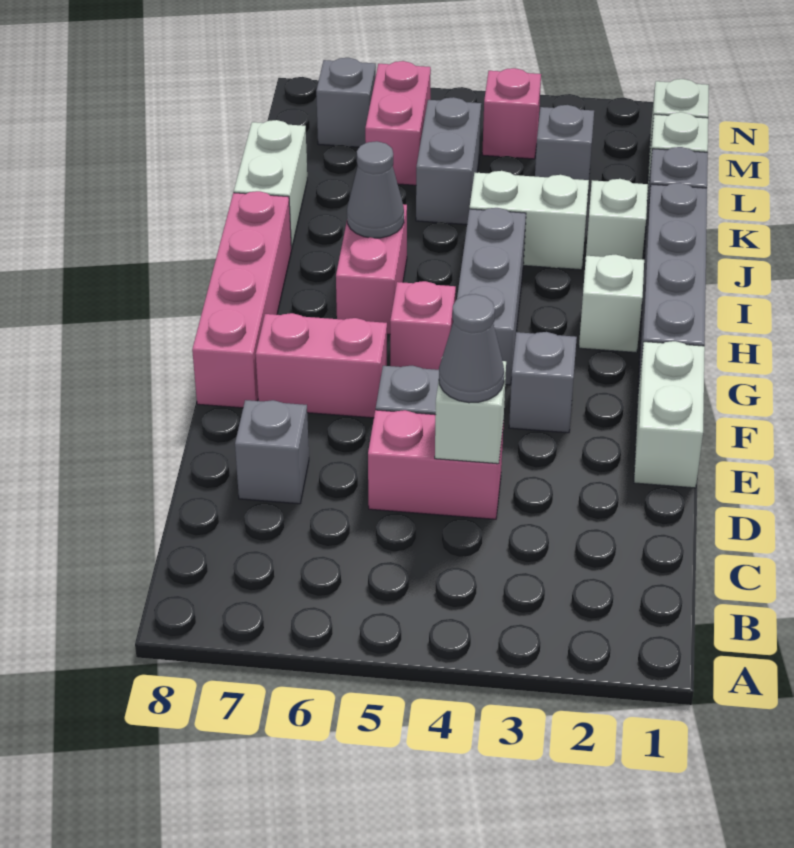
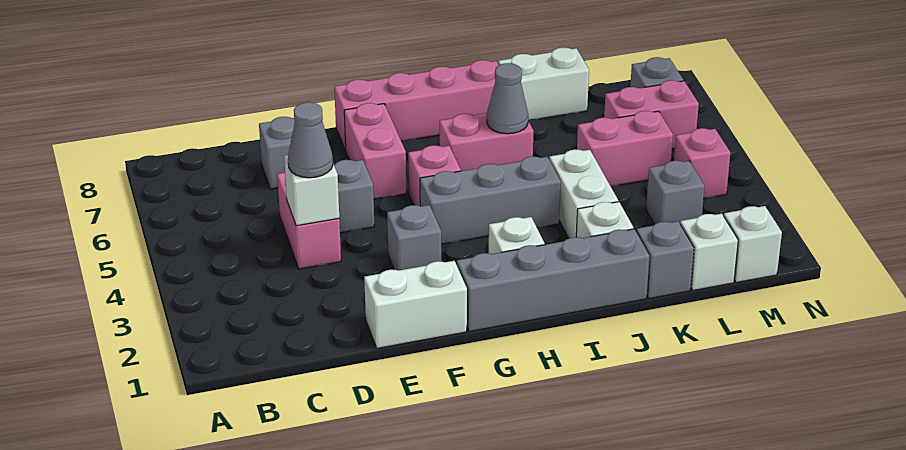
grey brick K5:L5 level 1 -> pink brick K5:L5 level 1

